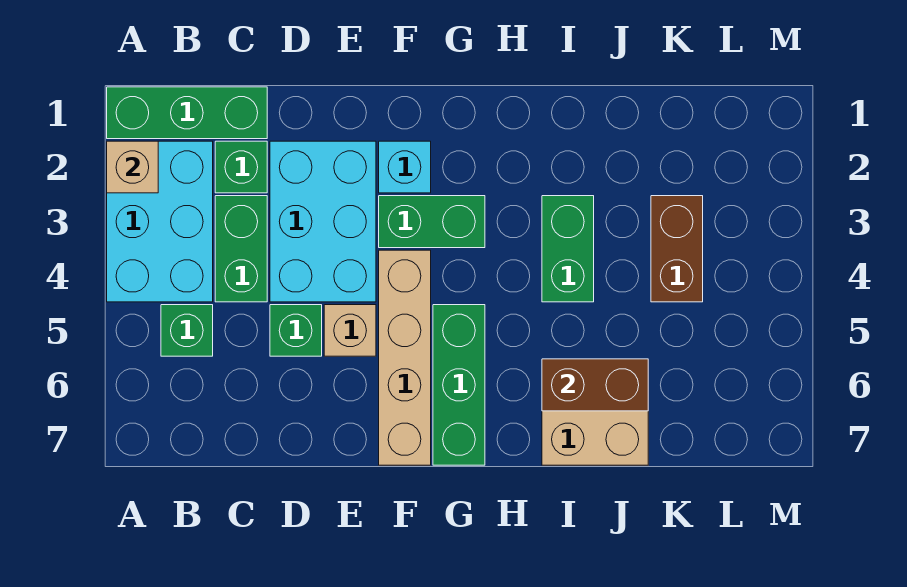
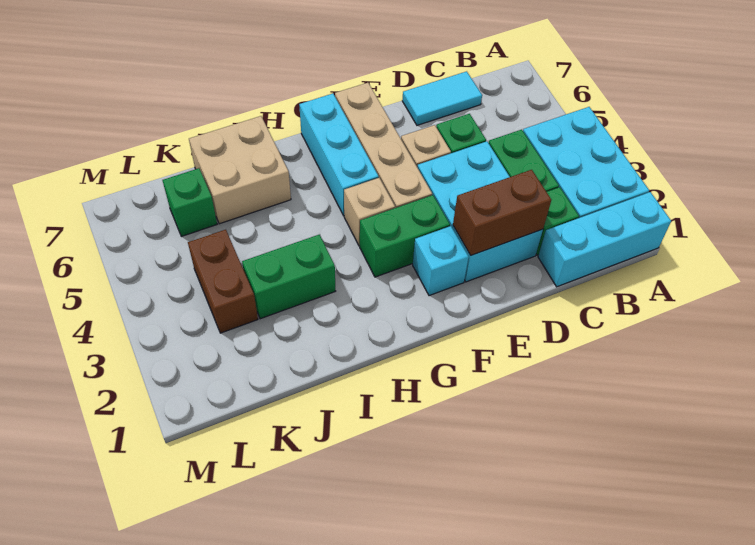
green brick A1:C1 level 1 -> cyan brick A1:C1 level 1
tan brick A2 level 2 -> tan brick G4 level 1
green brick B5 level 1 -> green brick K6 level 1
none -> cyan tile C7:D7 level 1
green brick G5:G7 level 1 -> cyan brick G5:G7 level 1
green brick I3:I4 level 1 -> green brick I3:J3 level 1
brown brick I6:J6 level 2 -> brown brick D2:E2 level 2

